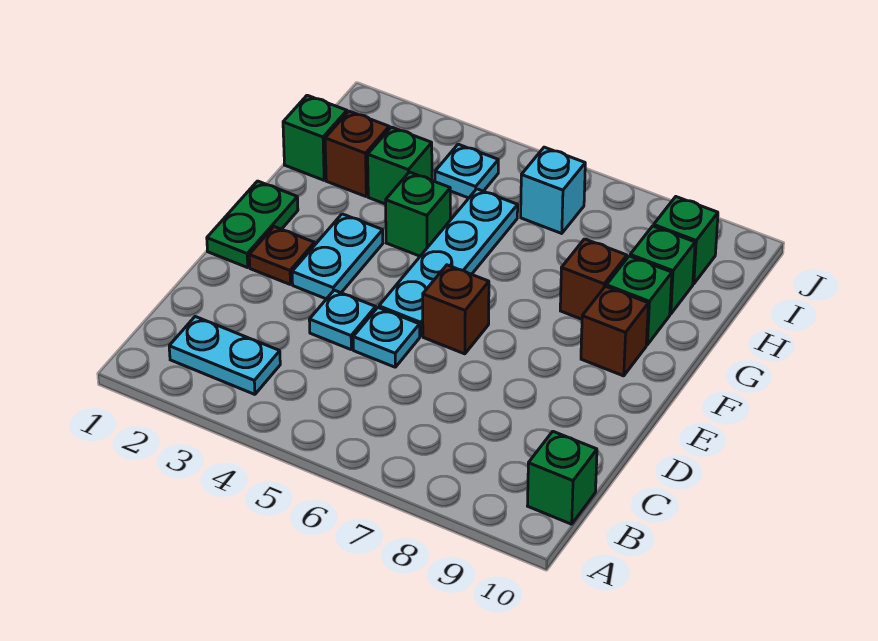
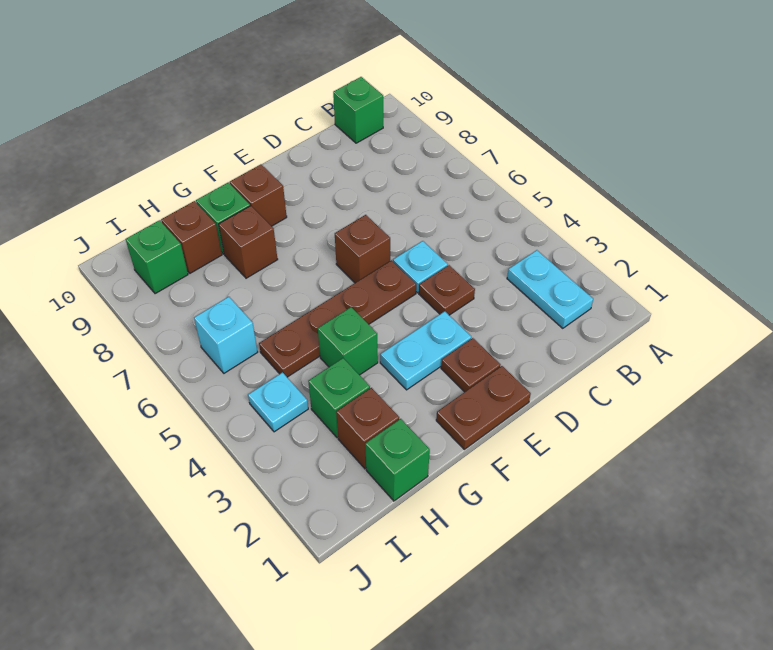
cyan plate D4 level 1 -> brown plate D4 level 1
green plate E1:F1 level 1 -> brown plate E1:F1 level 1
cyan plate E5:H5 level 1 -> brown plate E5:H5 level 1
green brick H9 level 1 -> brown brick H9 level 1

